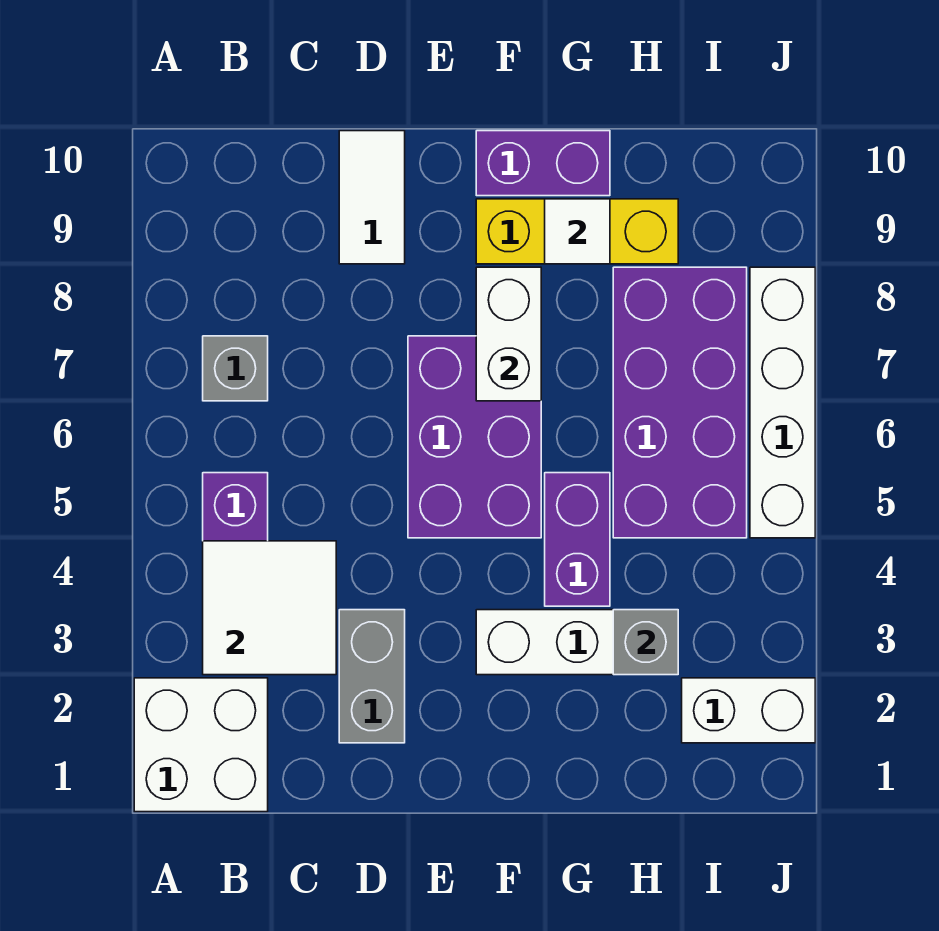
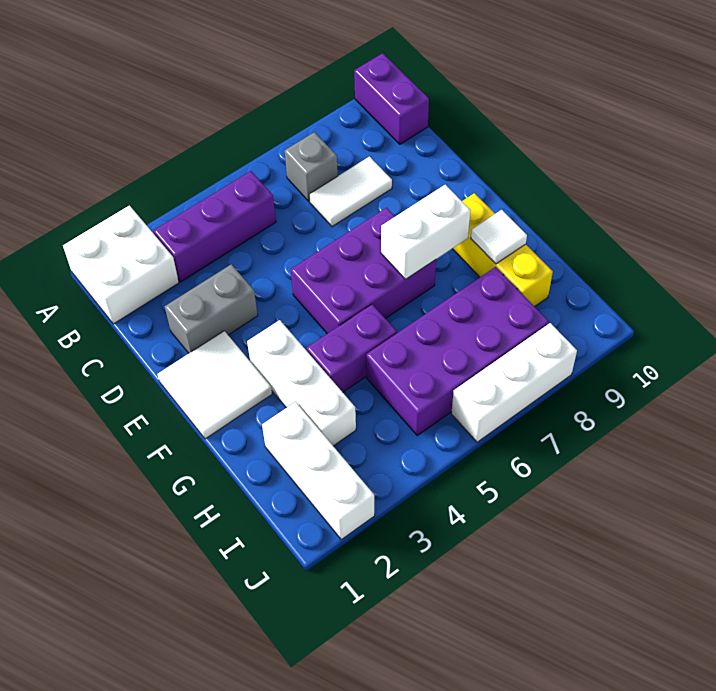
white tile B3:C4 level 2 -> white tile E1:F2 level 1
white tile D9:D10 level 1 -> white tile C7:C8 level 1
purple brick F10:G10 level 1 -> purple brick A10:B10 level 1
grey brick H3 level 2 -> none
white brick I2:J2 level 1 -> white brick H2:J2 level 1
white brick J5:J8 level 1 -> white brick J6:J8 level 1

